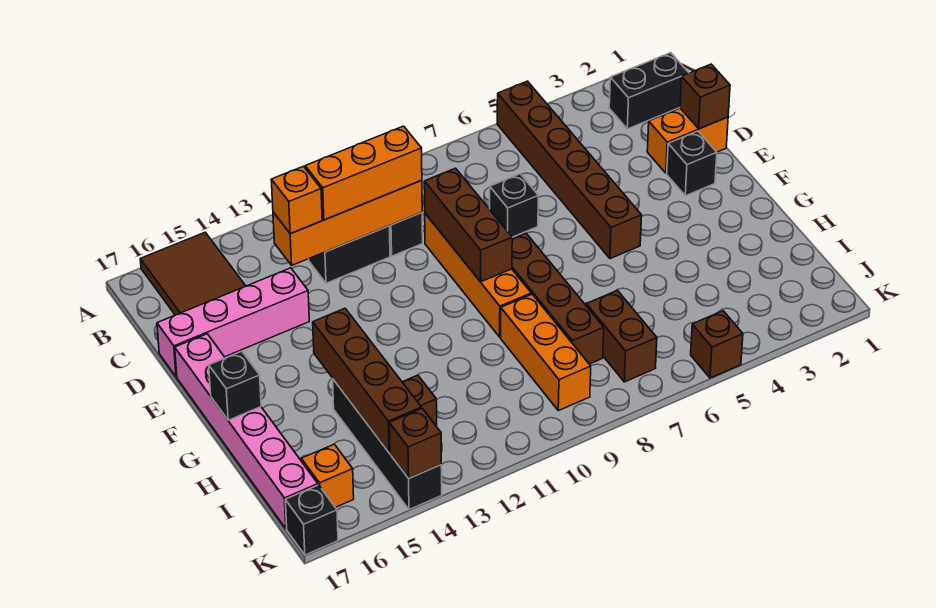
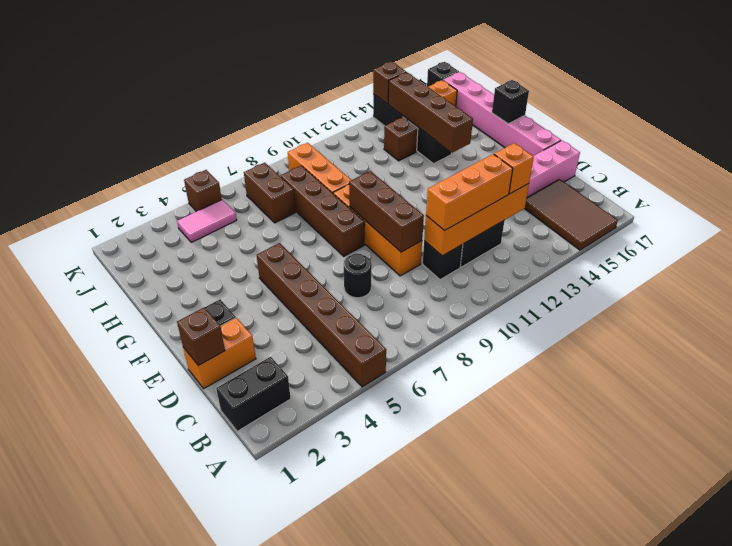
black brick D7 level 1 -> black round brick D7 level 1
none -> pink tile J4:J5 level 1

